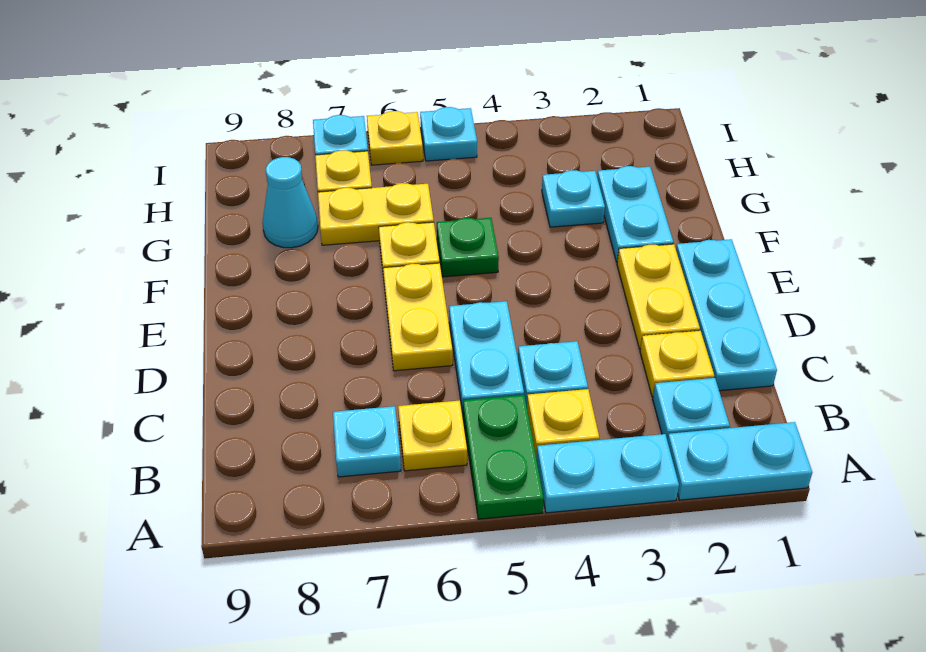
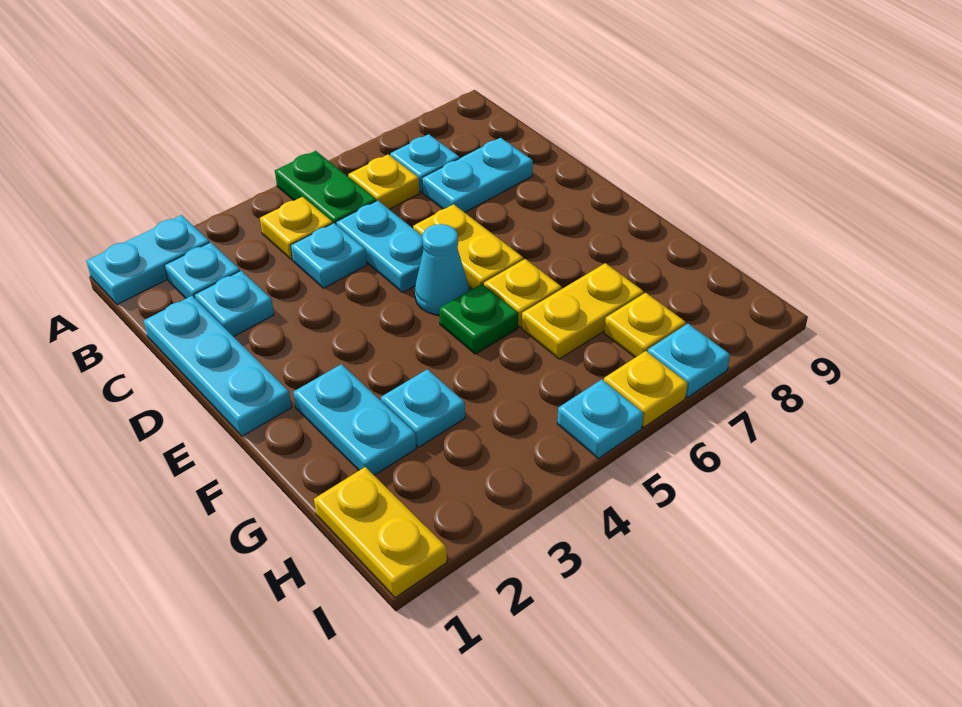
cyan plate A3:A4 level 1 -> cyan plate C7:C8 level 1
yellow plate C2 level 1 -> cyan plate C2 level 1
yellow plate D2:E2 level 1 -> yellow plate H1:I1 level 1
cyan cone G8 level 1 -> cyan cone E5 level 1

